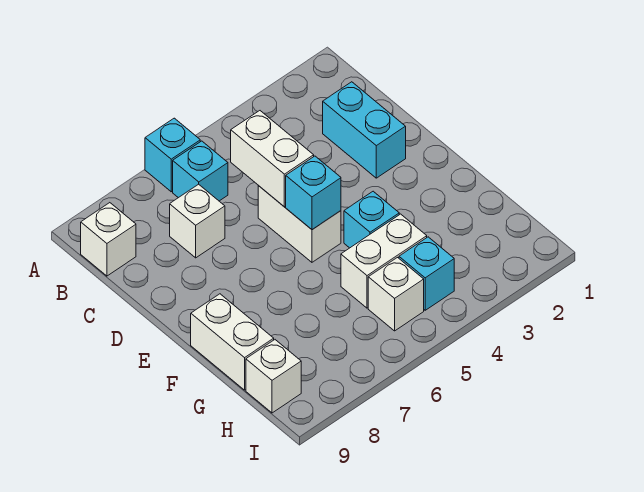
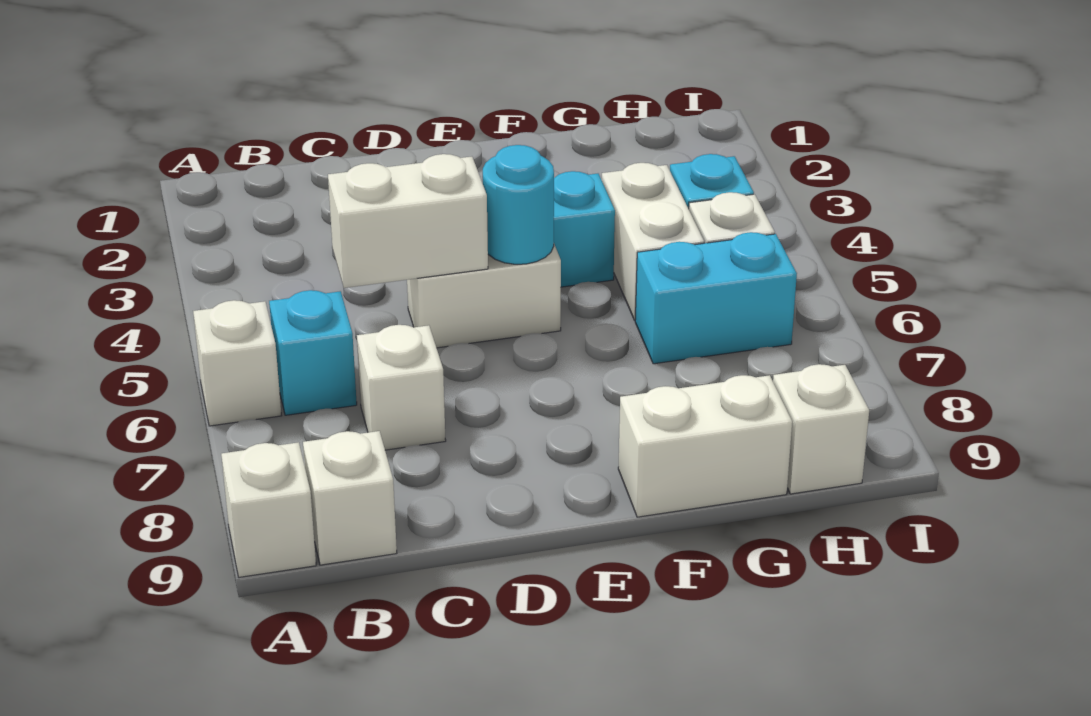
cyan brick A6 level 1 -> white brick A6 level 1
none -> white brick A9 level 1
cyan brick C2:D2 level 1 -> cyan brick G6:H6 level 1
cyan brick E5 level 2 -> cyan round brick E5 level 2

